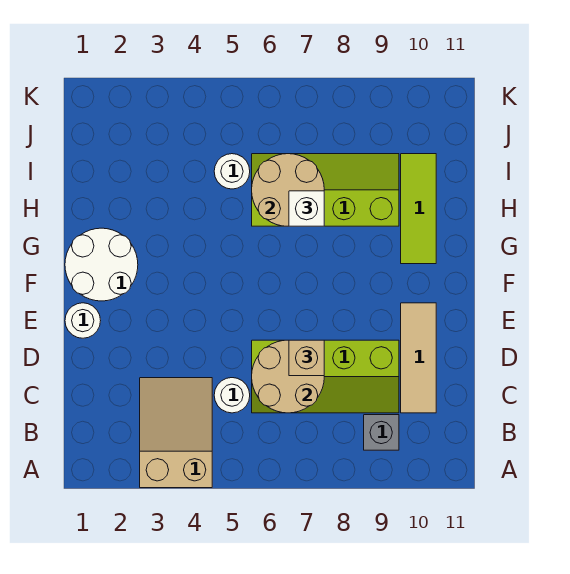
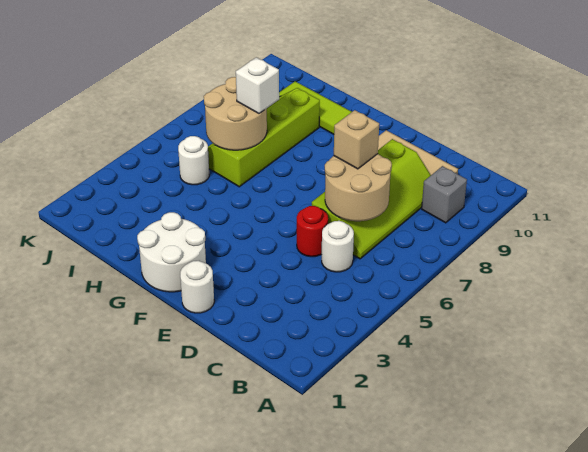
tan slope A3:C4 level 1 top A -> none
none -> red round brick D5 level 1

